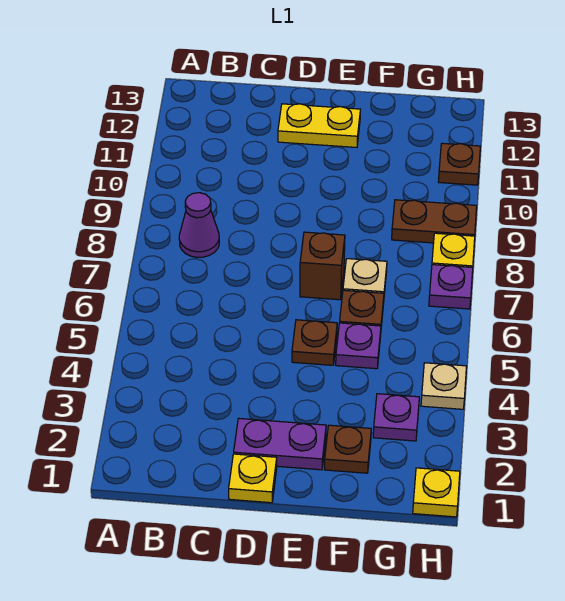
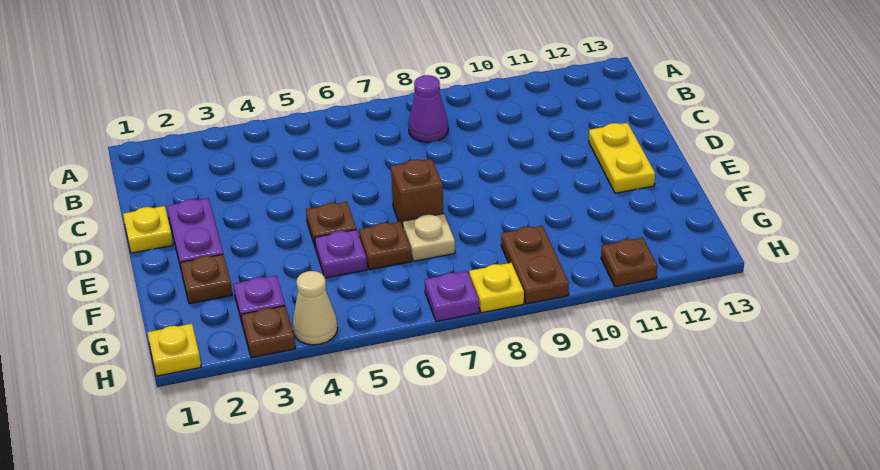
none -> brown plate H3 level 1
tan plate H4 level 1 -> tan cone H4 level 1

